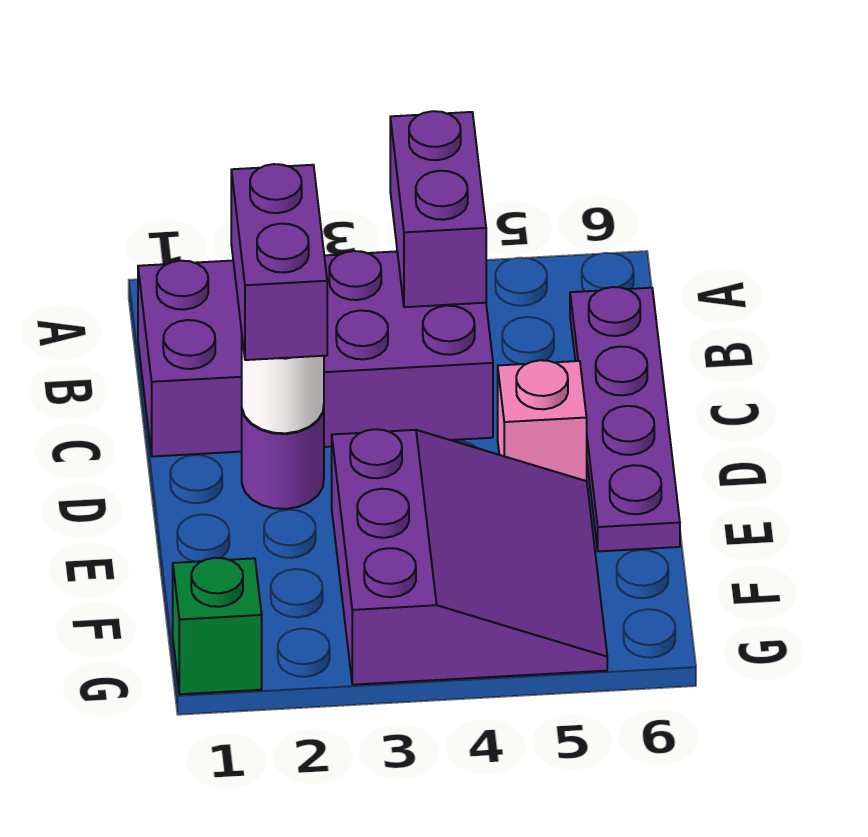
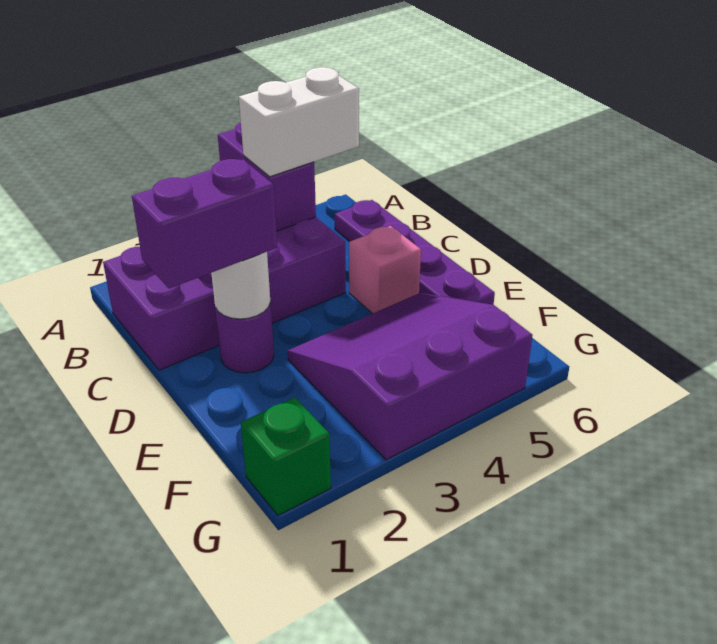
none -> white brick B4:B5 level 3
purple brick C2:D2 level 3 -> purple brick D1:D2 level 3
purple slope E3:G5 level 1 top 3 -> purple slope E3:G5 level 1 top G

